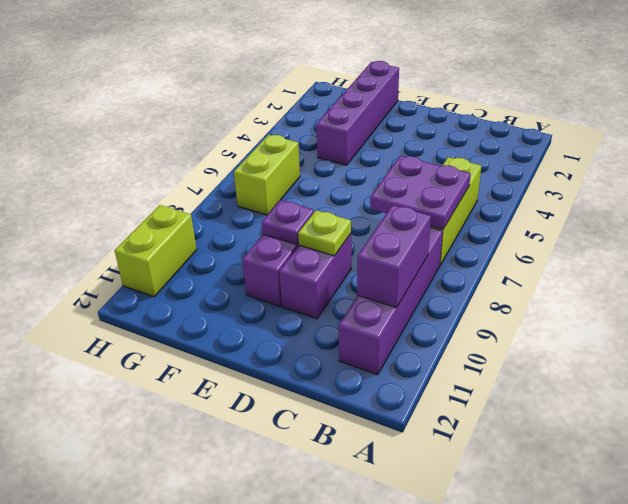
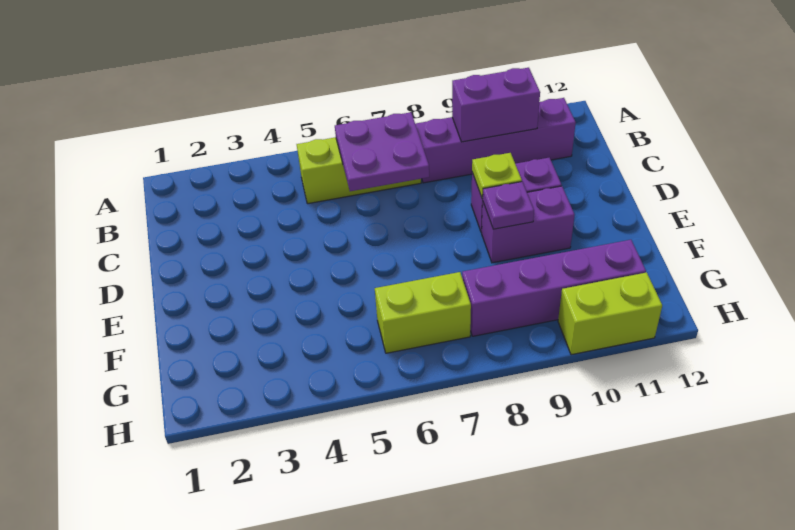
purple brick F1:F4 level 1 -> purple brick G8:G11 level 1

